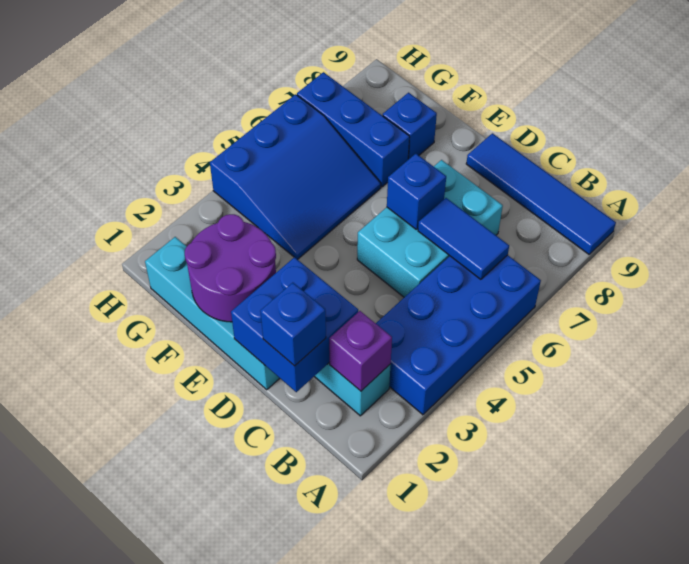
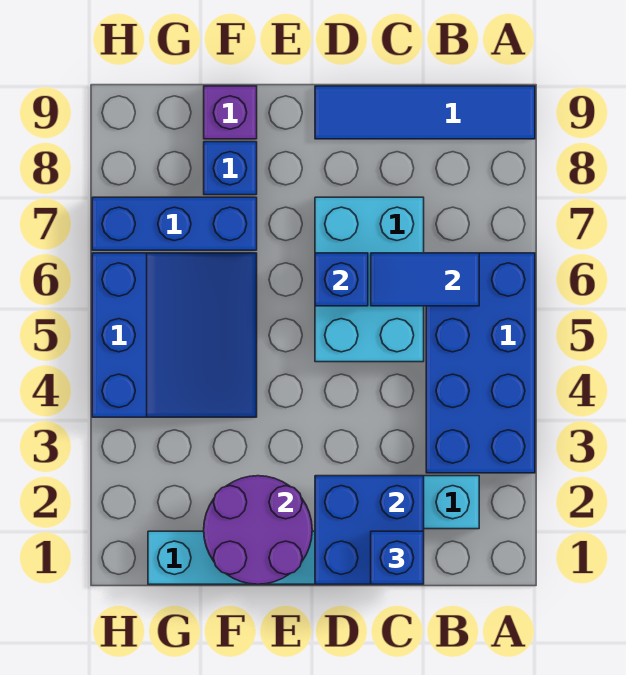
purple brick B2 level 2 -> purple brick F9 level 1

